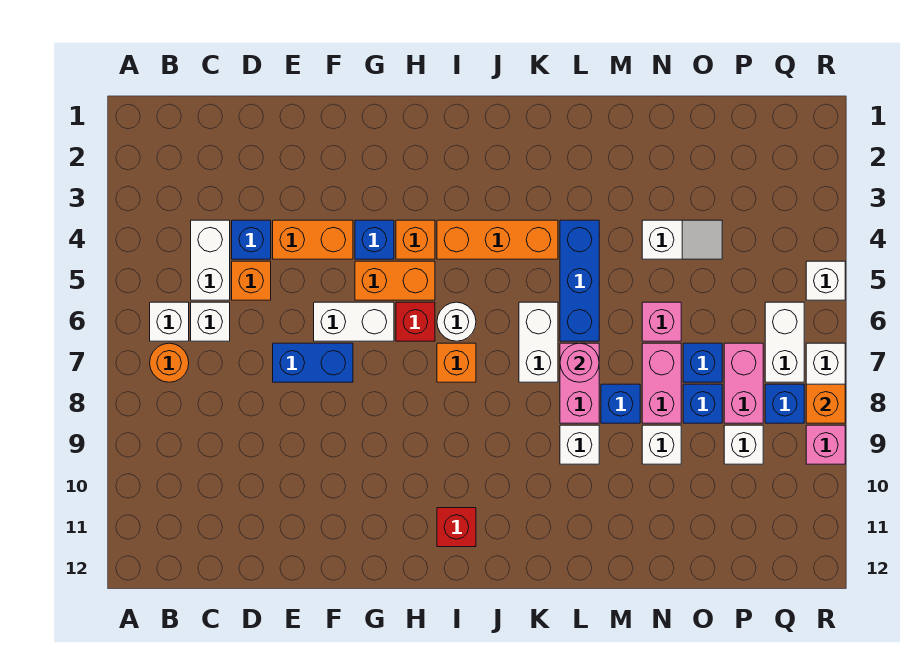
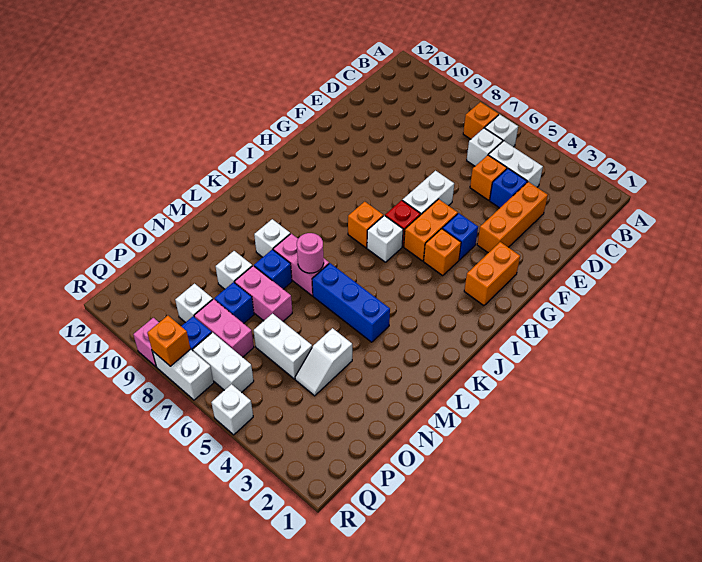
orange round brick B7 level 1 -> orange brick B7 level 1
orange brick E4:F4 level 1 -> orange brick G2:H2 level 1
blue brick E7:F7 level 1 -> none
orange brick I4:K4 level 1 -> orange brick D3:F3 level 1
white round brick I6 level 1 -> white brick I6 level 1
red brick I11 level 1 -> none
white brick K6:K7 level 1 -> white brick O5:O6 level 1
pink brick N6 level 1 -> none
blue brick O7 level 1 -> none

